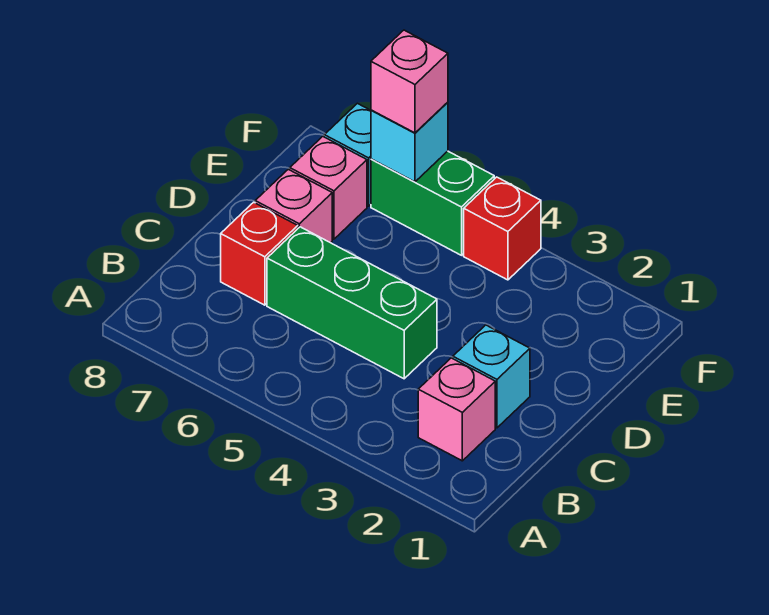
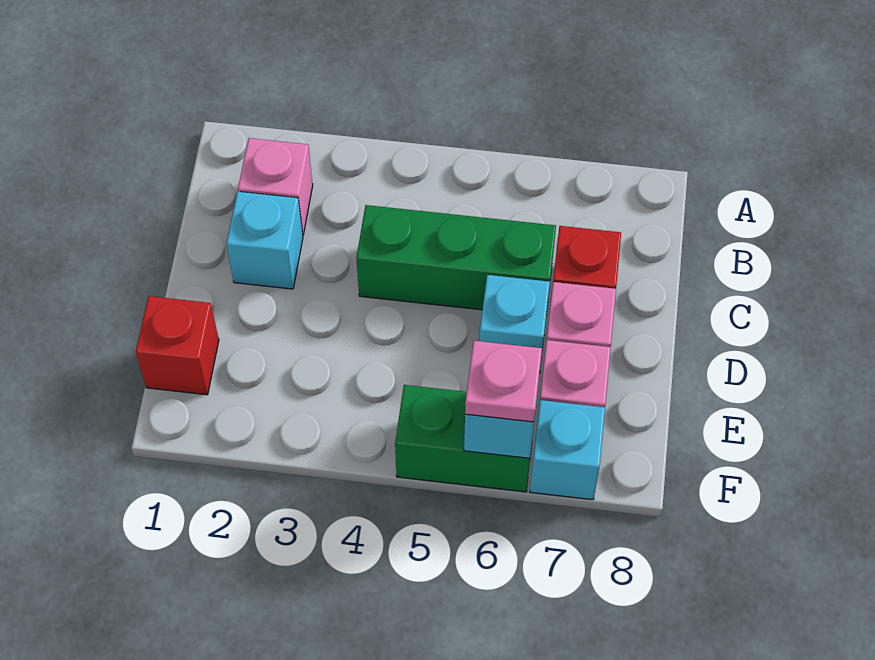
none -> cyan brick D6 level 1
red brick F4 level 1 -> red brick E1 level 1
pink brick F6 level 3 -> pink plate F6 level 3

